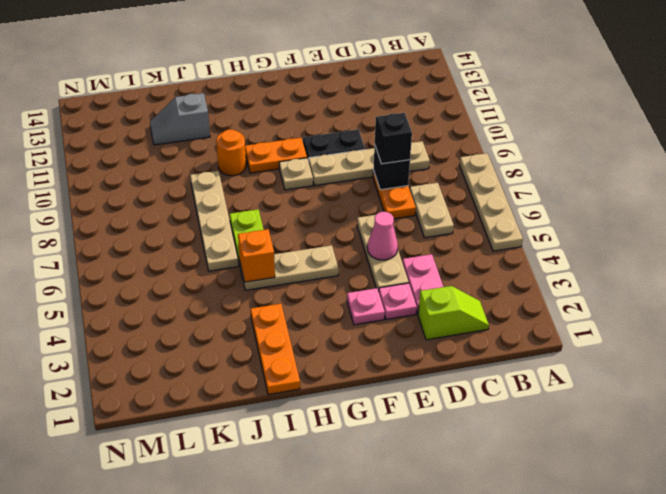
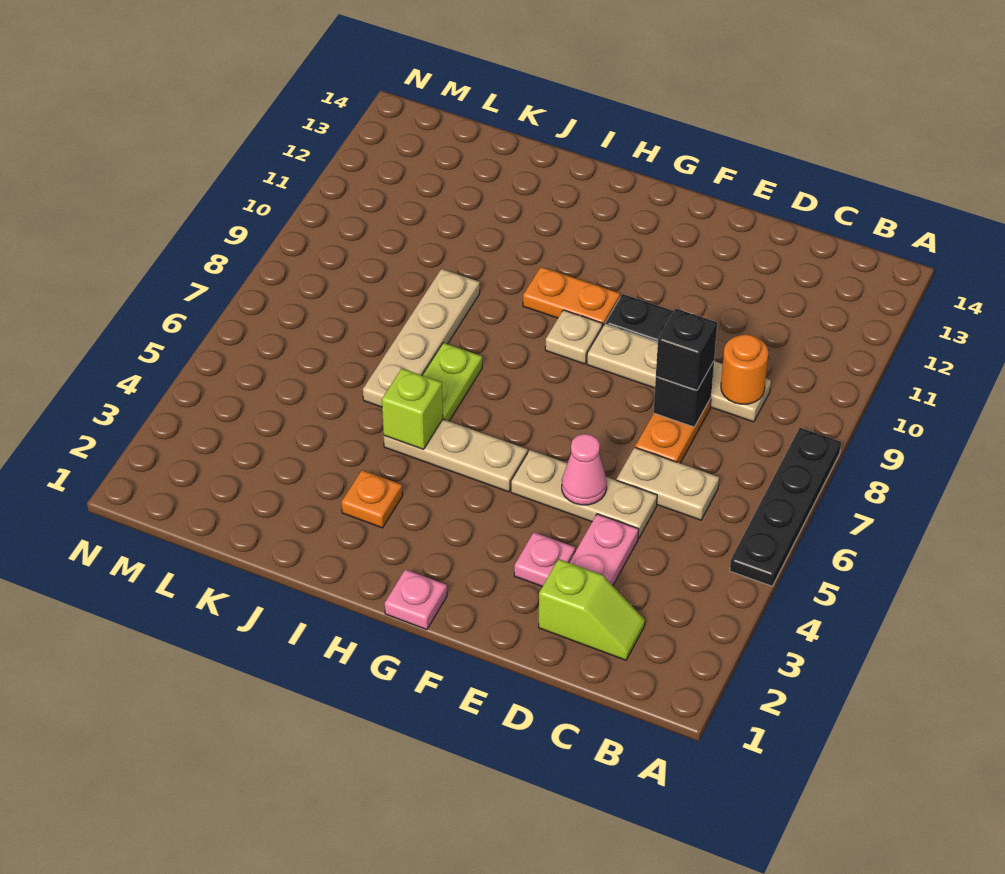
tan plate A5:A8 level 1 -> black plate A5:A8 level 1
tan plate C6:C7 level 1 -> tan plate C6:D6 level 1
tan plate E4:E6 level 1 -> tan plate D5:F5 level 1
pink plate F3 level 1 -> pink plate G1 level 1
orange plate I1:I3 level 1 -> orange plate I3 level 1
orange brick I5 level 2 -> lime brick I5 level 2
orange round brick I10 level 1 -> orange round brick C9 level 2
grey slope J12:K12 level 1 top J -> none

